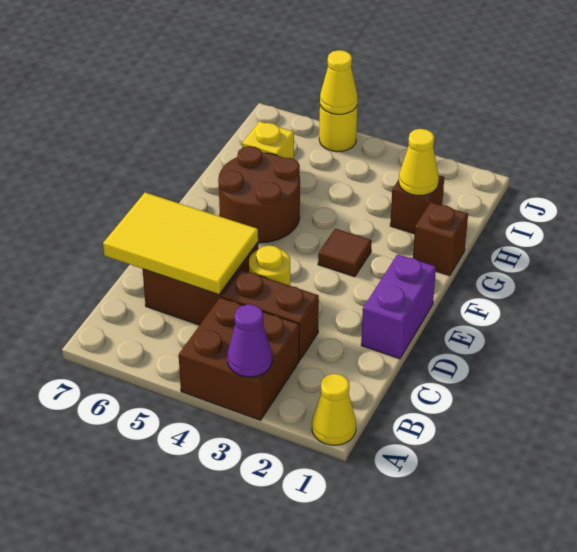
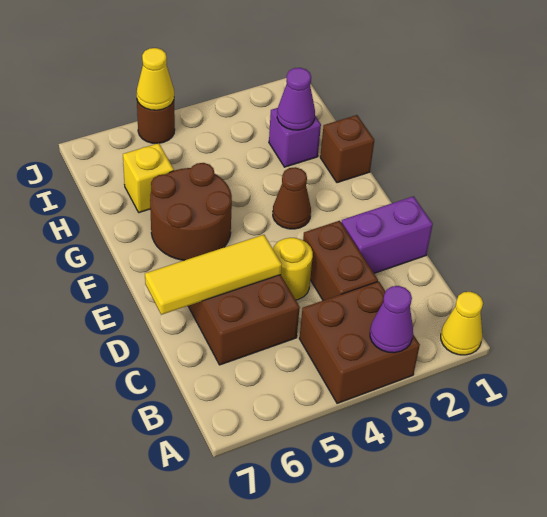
brown brick C3:C4 level 1 -> brown brick C3:D3 level 1
yellow tile C5:D7 level 2 -> yellow tile D5:D7 level 2
purple brick D1:E1 level 1 -> purple brick D1:D2 level 1
brown tile F3 level 1 -> brown cone F3 level 1
brown brick H2 level 1 -> purple brick H2 level 1
yellow cone H2 level 2 -> purple cone H2 level 2
yellow round brick J5 level 1 -> brown round brick J5 level 1

